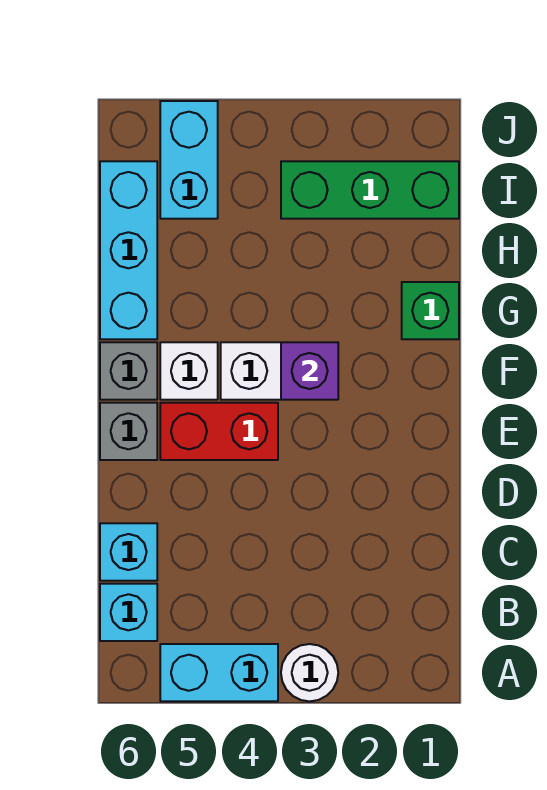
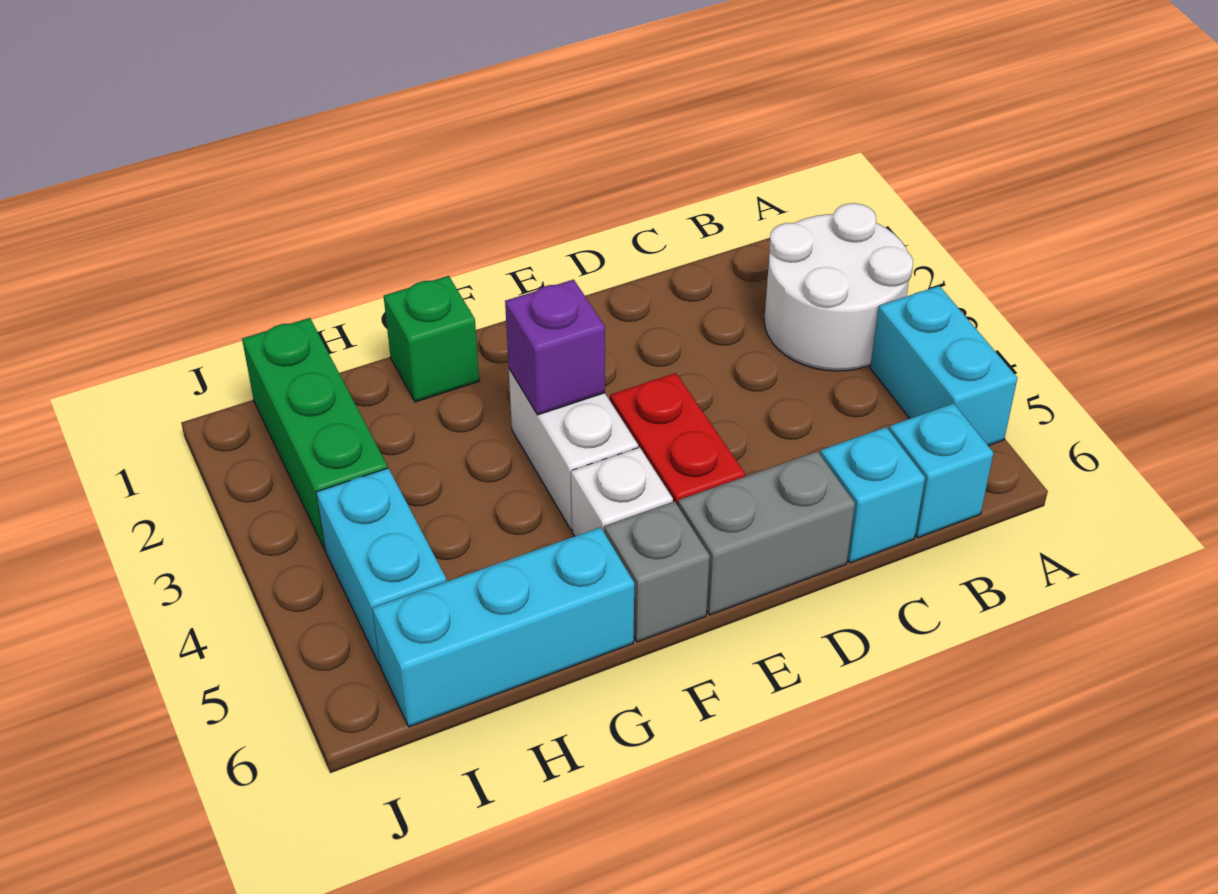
white round brick A3 level 1 -> white round brick A2:B3 level 1
grey brick E6 level 1 -> grey brick D6:E6 level 1
cyan brick I5:J5 level 1 -> cyan brick I4:I5 level 1

